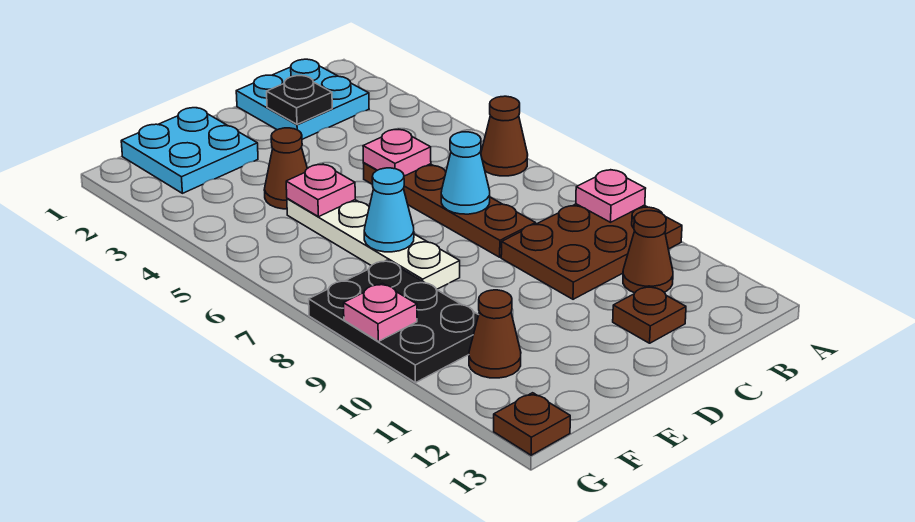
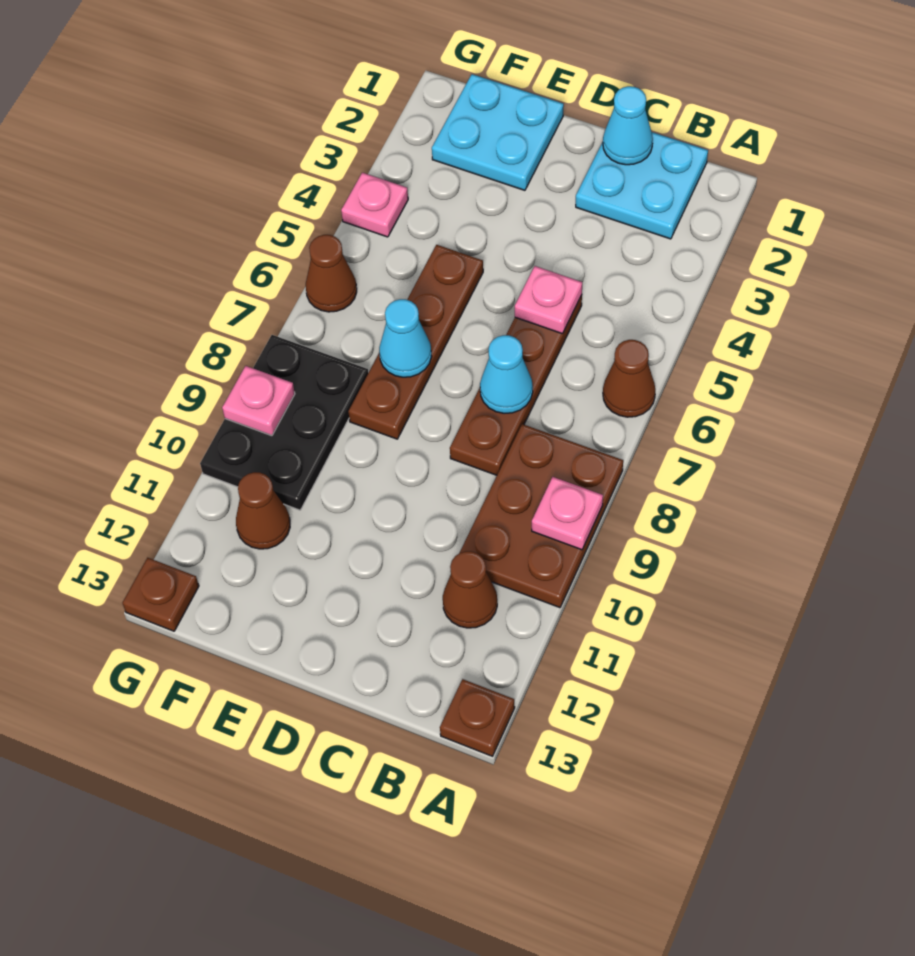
brown plate A9:C10 level 1 -> brown plate A8:B10 level 1
none -> cyan cone C1 level 2
black plate C2 level 2 -> none
brown plate C12 level 1 -> brown plate A13 level 1
brown cone E4 level 1 -> brown cone G6 level 1
white plate E5:E8 level 1 -> brown plate E5:E8 level 1
pink plate E5 level 2 -> pink plate G4 level 1

